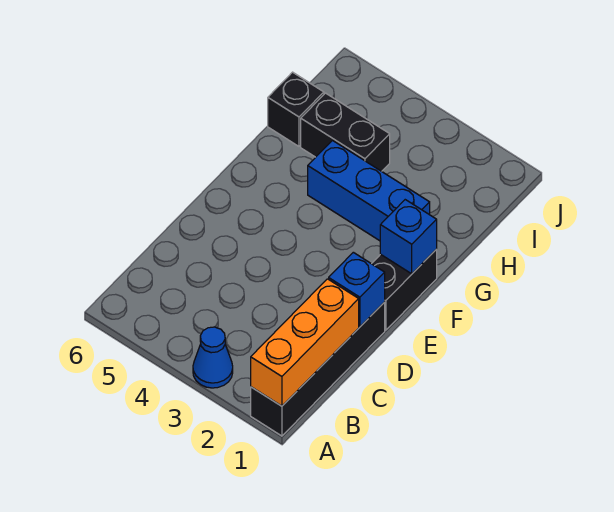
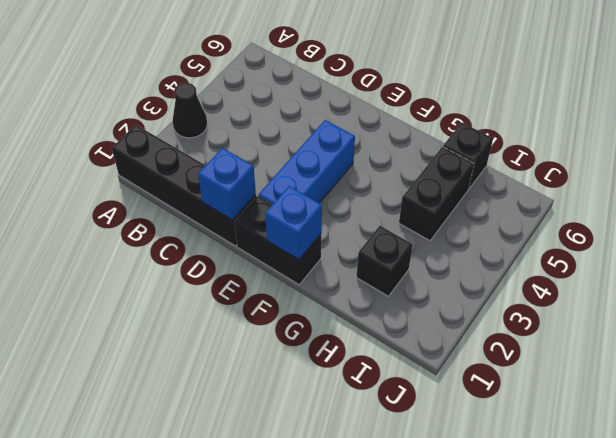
orange brick A1:C1 level 2 -> none
blue cone A3 level 1 -> black cone A3 level 1
blue brick G2:G4 level 1 -> blue brick E2:E4 level 1
none -> black brick H2 level 1

